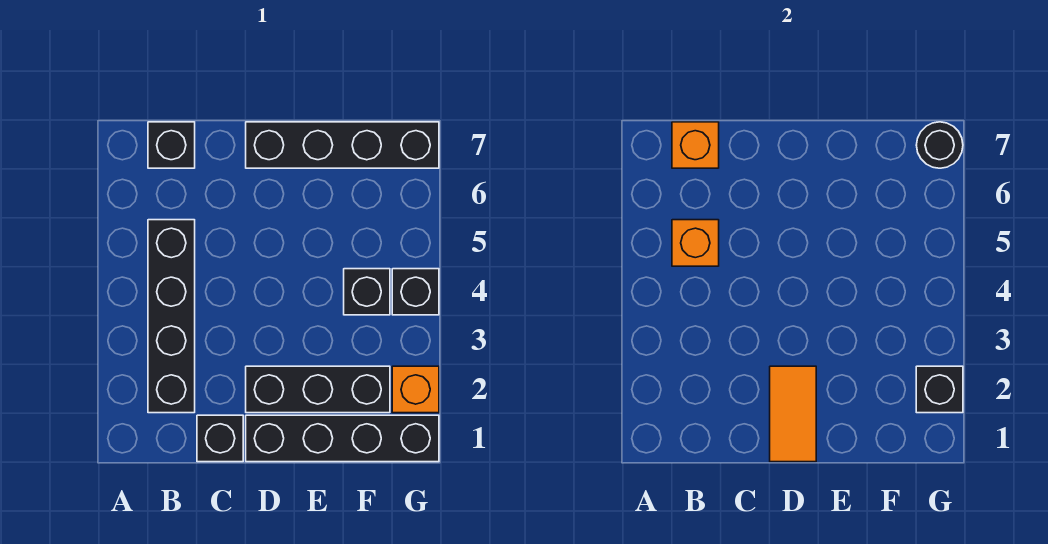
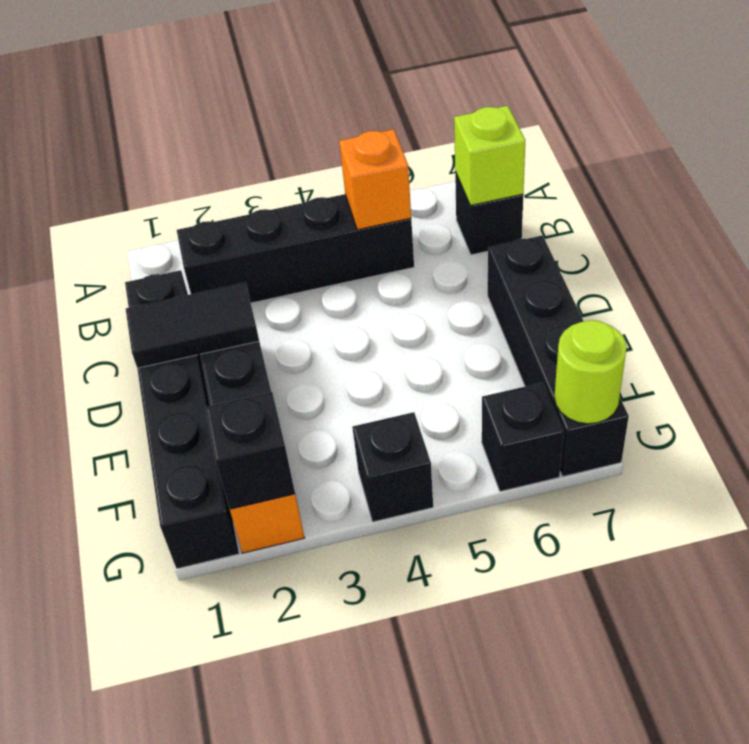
orange brick B7 level 2 -> lime brick B7 level 2
orange tile D1:D2 level 2 -> black tile D1:D2 level 2
black brick F4 level 1 -> black brick G6 level 1
black round brick G7 level 2 -> lime round brick G7 level 2

